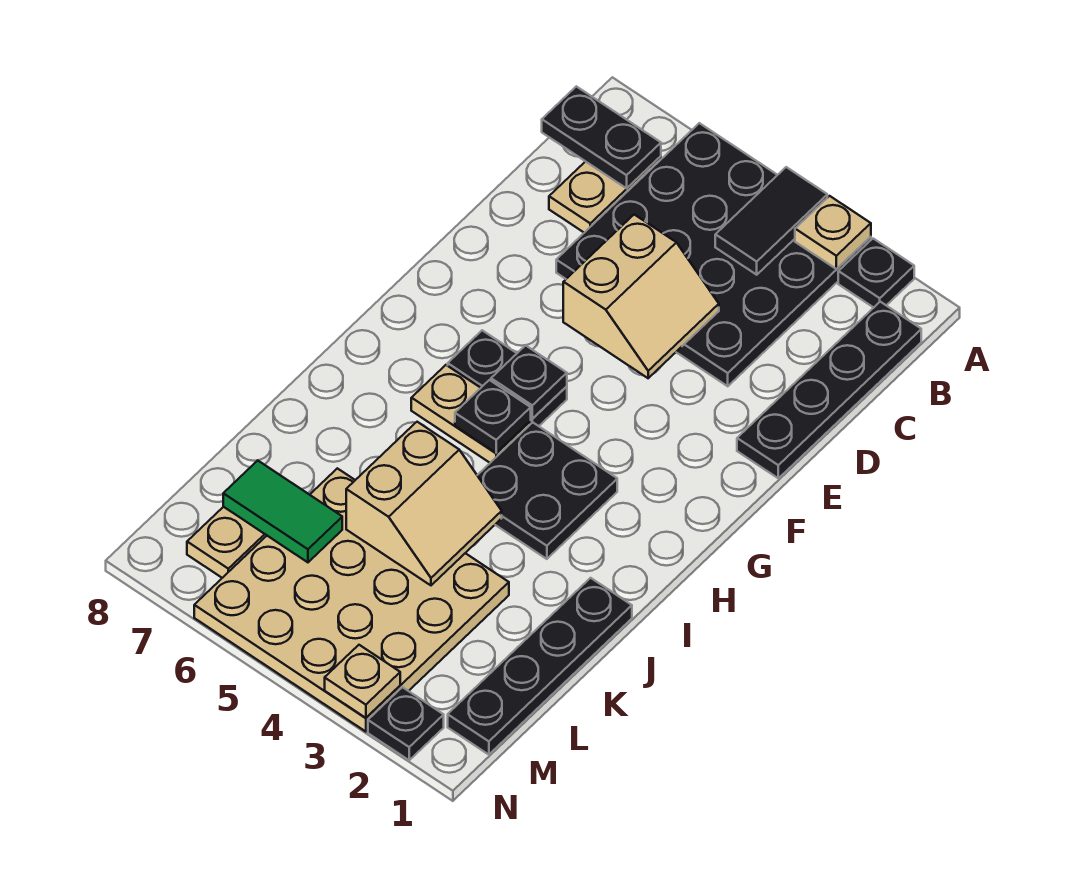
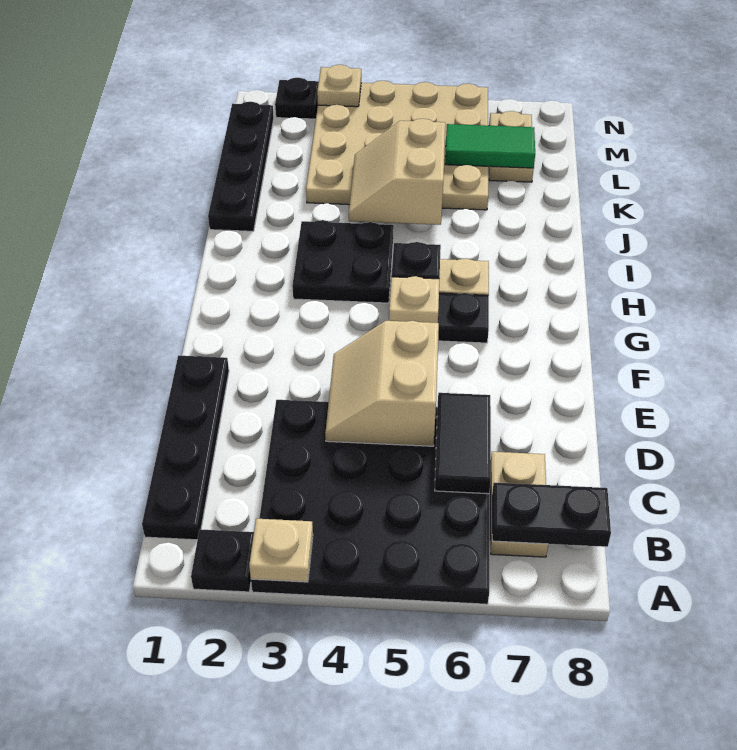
black tile A4:B4 level 2 -> black tile C6:D6 level 2
black plate G5 level 2 -> tan plate G5 level 2

